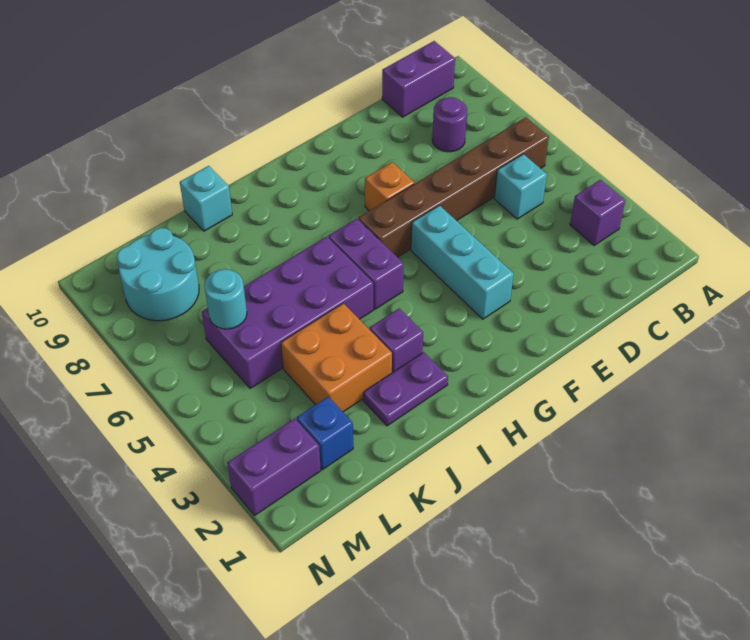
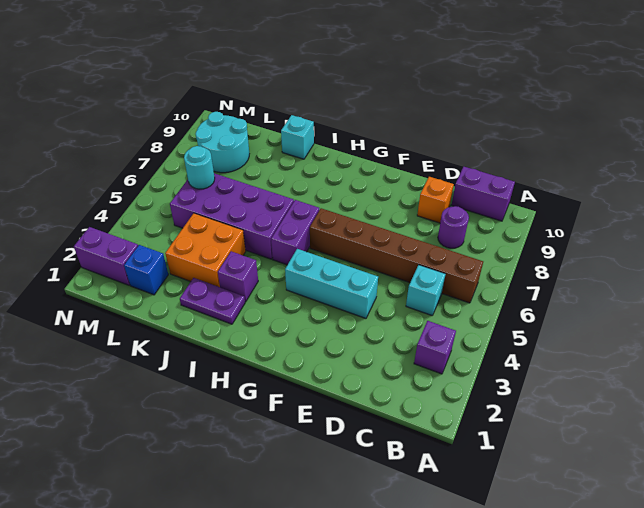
cyan brick F3:F5 level 1 -> cyan brick E4:G4 level 1
orange brick F7 level 1 -> orange brick D9 level 1

